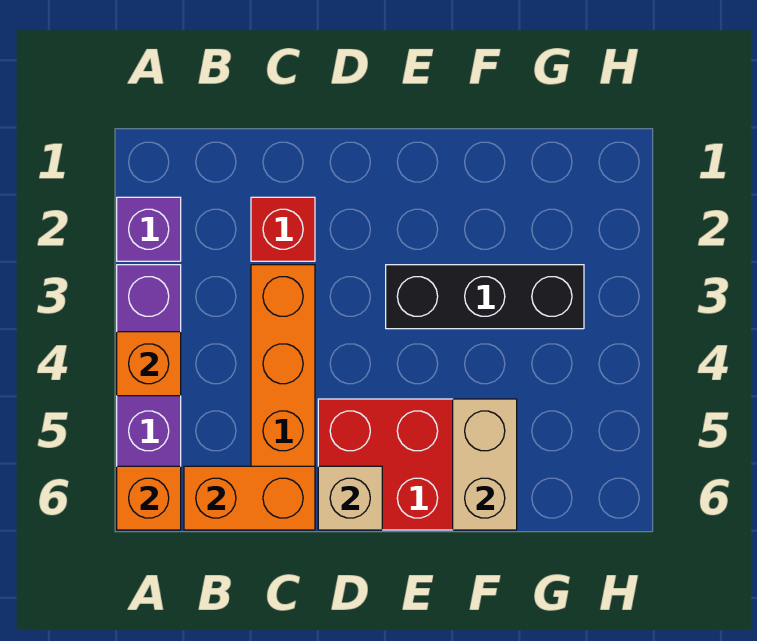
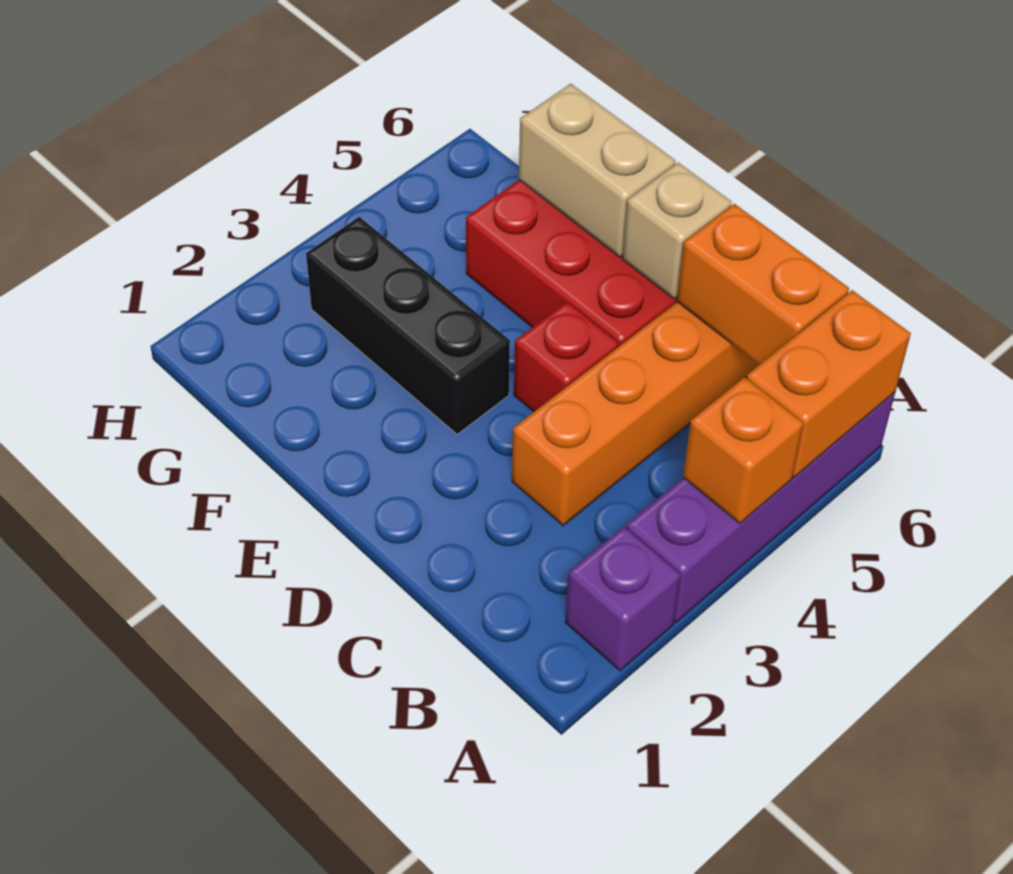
orange brick A6 level 2 -> orange brick A5:A6 level 2
red brick C2 level 1 -> red brick D4 level 1
tan brick F5:F6 level 2 -> tan brick E6:F6 level 2

